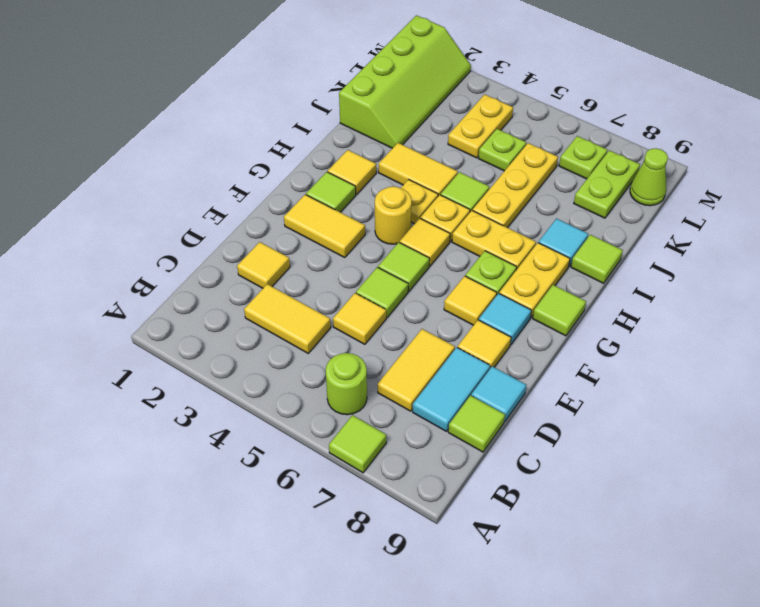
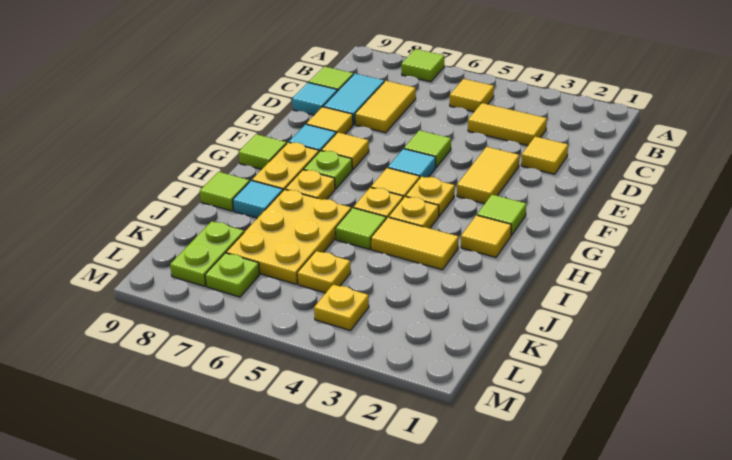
lime round brick B6 level 1 -> none
yellow tile D5 level 1 -> yellow tile B5 level 1
yellow tile F2:F3 level 1 -> yellow tile E3:F3 level 1
lime tile F5 level 1 -> cyan tile F5 level 1
yellow round brick G4 level 1 -> yellow plate G4 level 1
yellow plate H6:H7 level 1 -> yellow plate H7 level 1
yellow plate I6:K6 level 1 -> yellow plate I6:K7 level 1
lime slope J1:M2 level 1 top 1 -> none
yellow plate K4:L4 level 1 -> yellow plate L4 level 1
lime plate K5 level 1 -> yellow plate K5 level 1
lime cone L9 level 1 -> none

